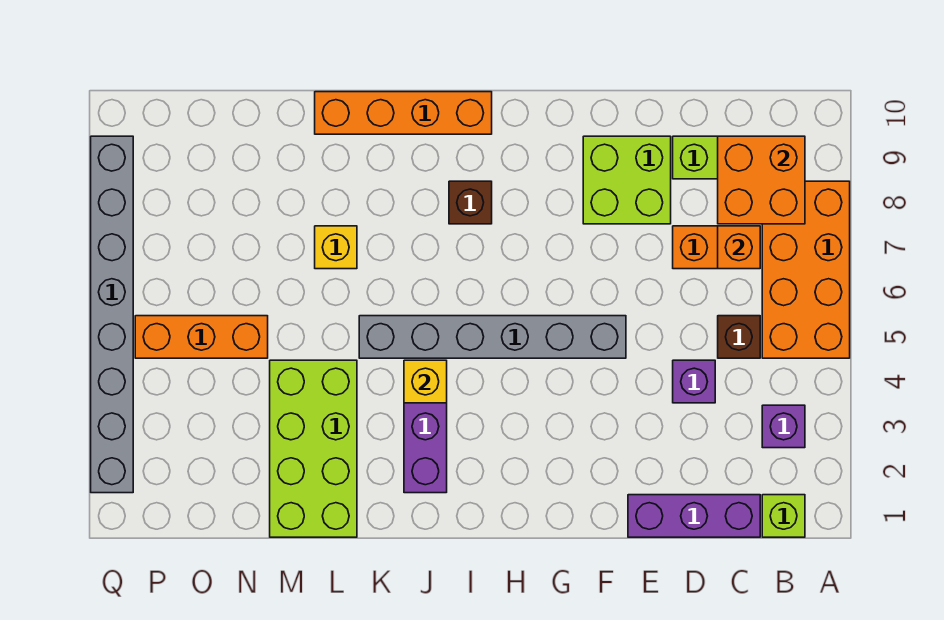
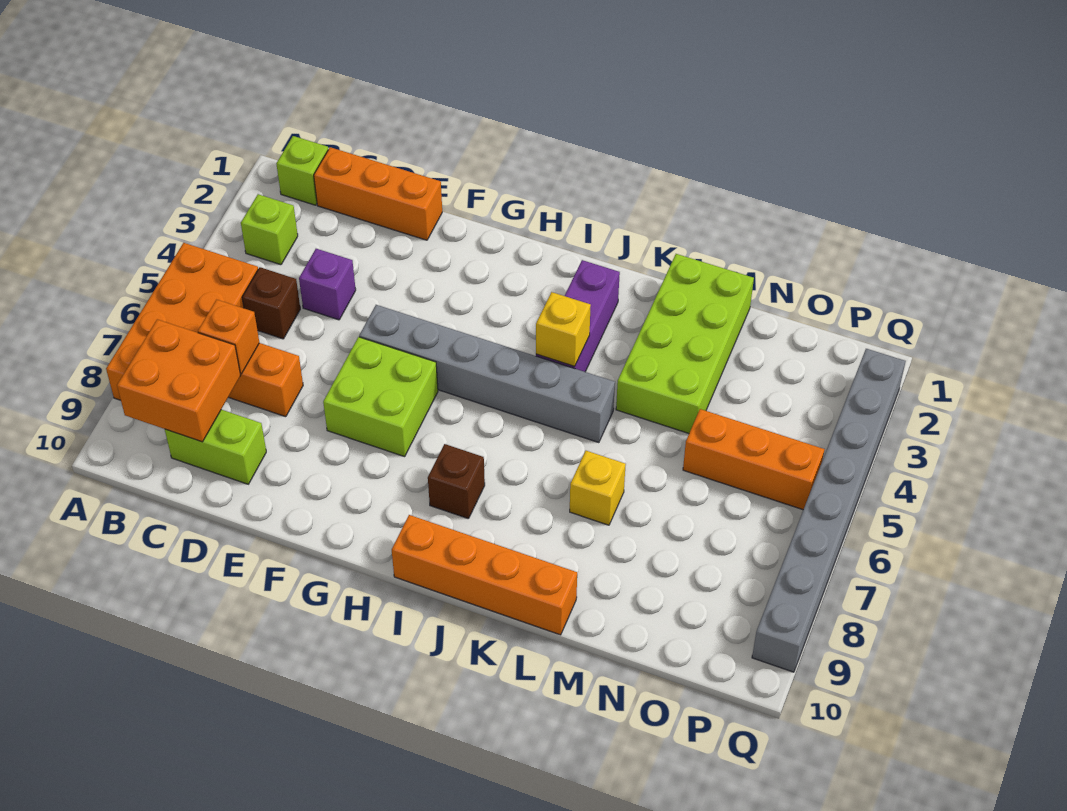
purple brick B3 level 1 -> lime brick B3 level 1
purple brick C1:E1 level 1 -> orange brick C1:E1 level 1
lime brick E8:F9 level 1 -> lime brick F6:G7 level 1

